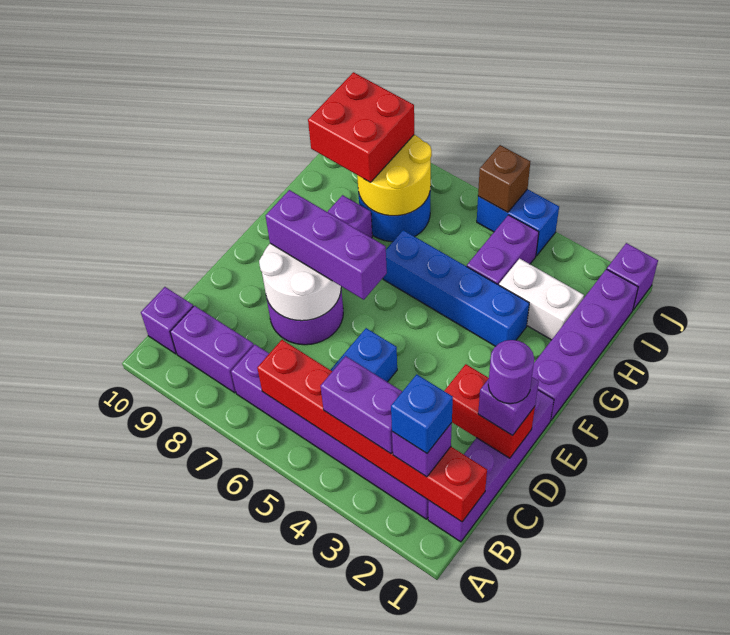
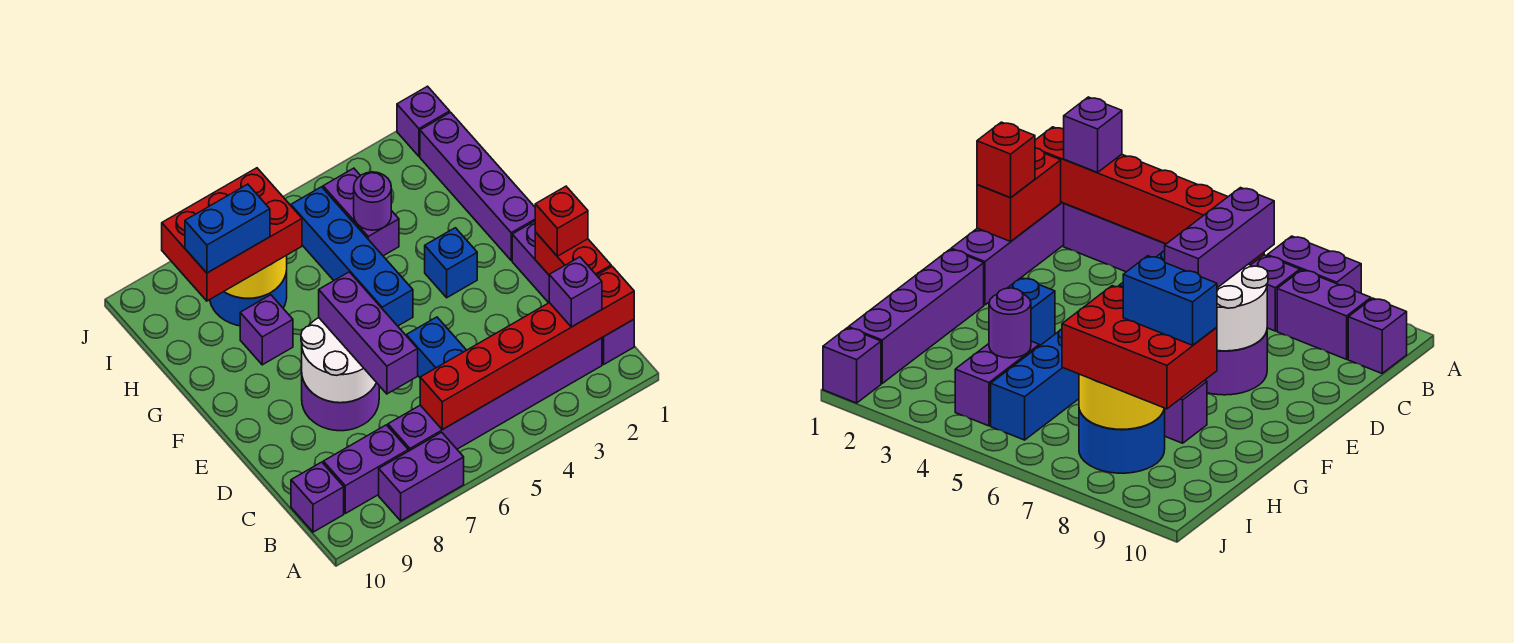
blue brick B2 level 4 -> blue brick F3 level 1
purple brick B3:B4 level 3 -> purple brick A7:A8 level 1
red brick D1:D2 level 2 -> red brick C1:D1 level 2
purple brick D1 level 3 -> red brick D1 level 3
purple round brick D1 level 4 -> purple round brick H4 level 2
purple brick E6:E8 level 3 -> purple brick C7:E7 level 3
blue brick G3:G6 level 1 -> blue brick F5:I5 level 1
white brick H2:H3 level 1 -> none
red brick H8:I9 level 3 -> red brick H7:I9 level 3
blue brick J4:J5 level 1 -> blue brick H8:H9 level 4
brown brick J5 level 2 -> none

